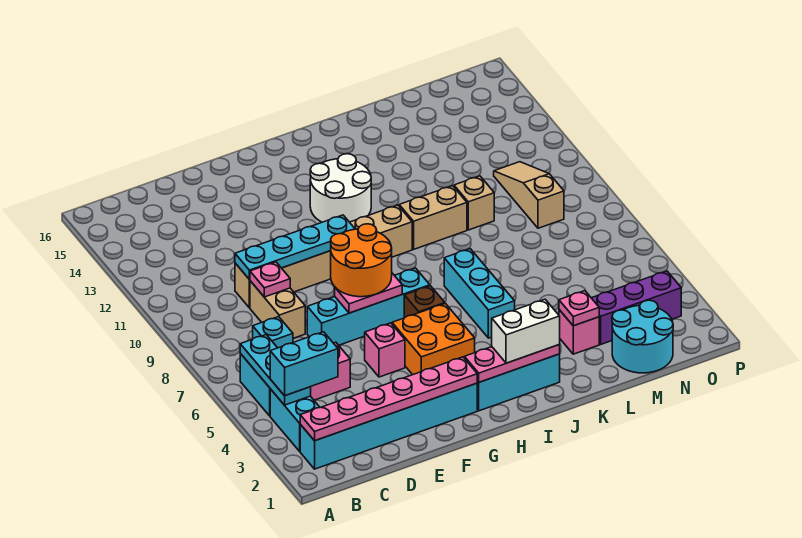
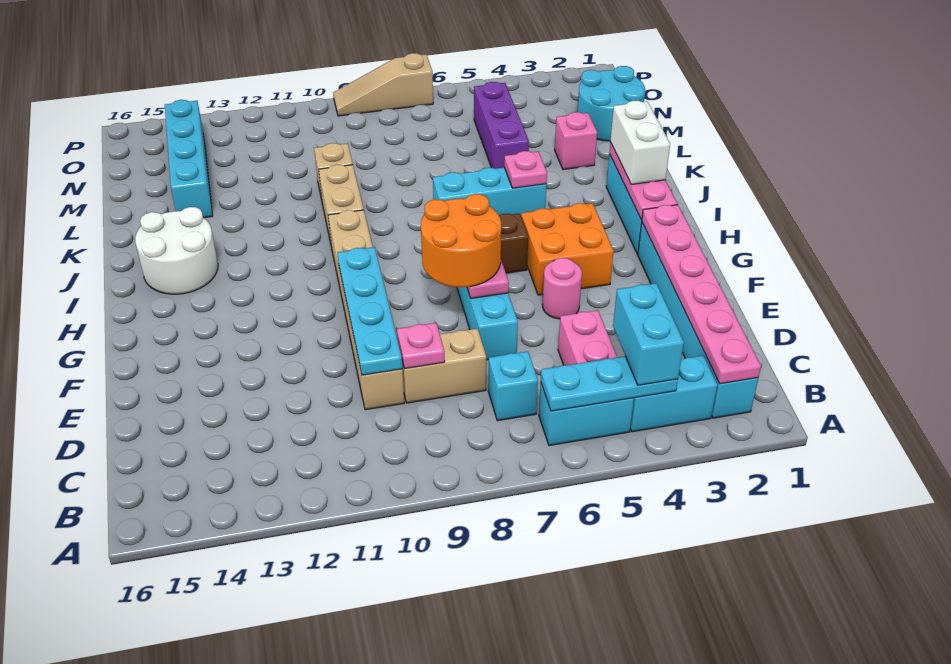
pink brick F5 level 1 -> pink round brick F5 level 1
white round brick H12:I13 level 1 -> white round brick I14:J15 level 1
pink plate L3 level 2 -> pink plate J5 level 2
none -> cyan brick L14:O14 level 1
purple brick M3:O3 level 1 -> purple brick L5:N5 level 1
tan slope N9:N11 level 1 top 9 -> tan slope P7:P9 level 1 top 7

